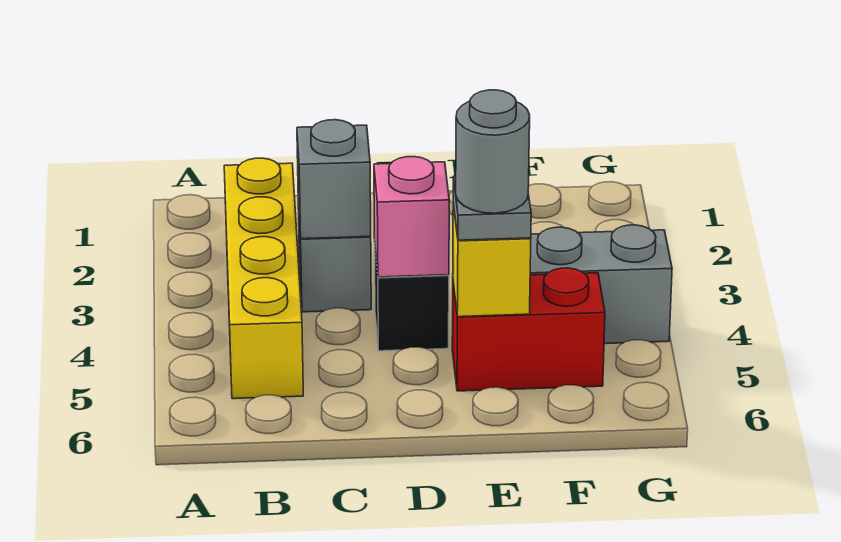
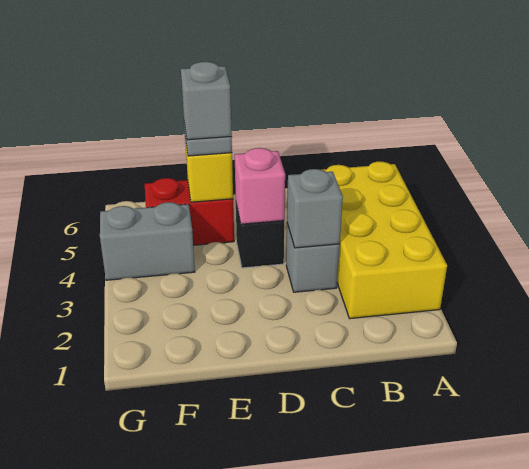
yellow brick B2:B5 level 1 -> yellow brick A2:B5 level 1
grey round brick E5 level 4 -> grey brick E5 level 4

